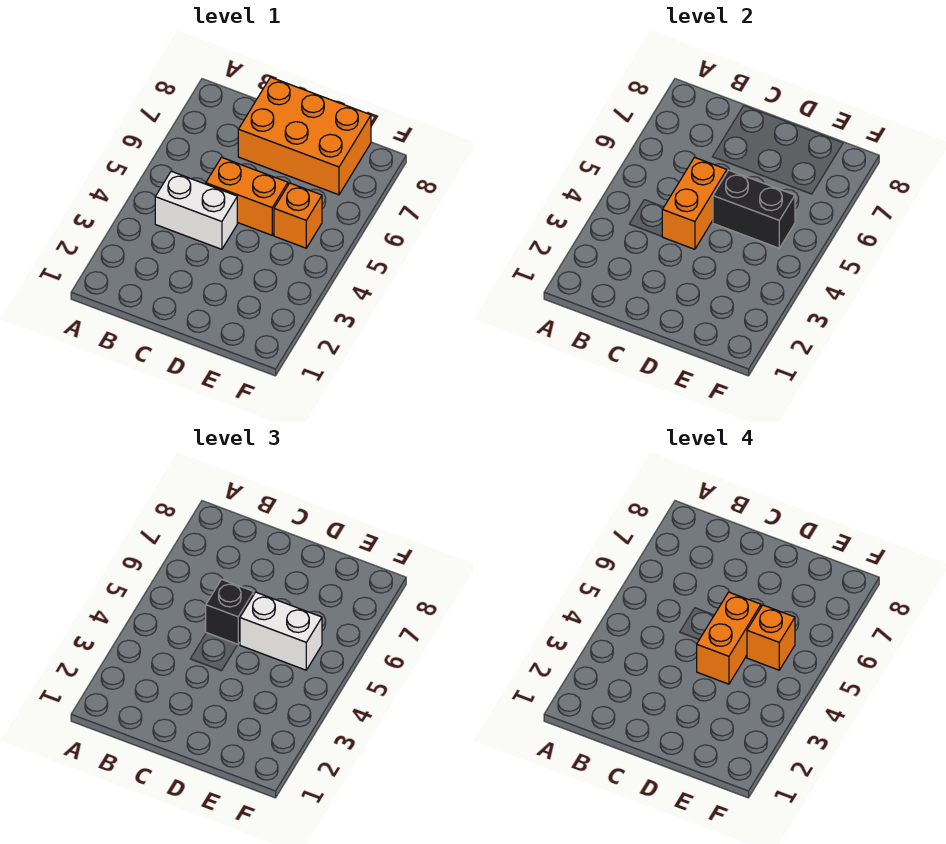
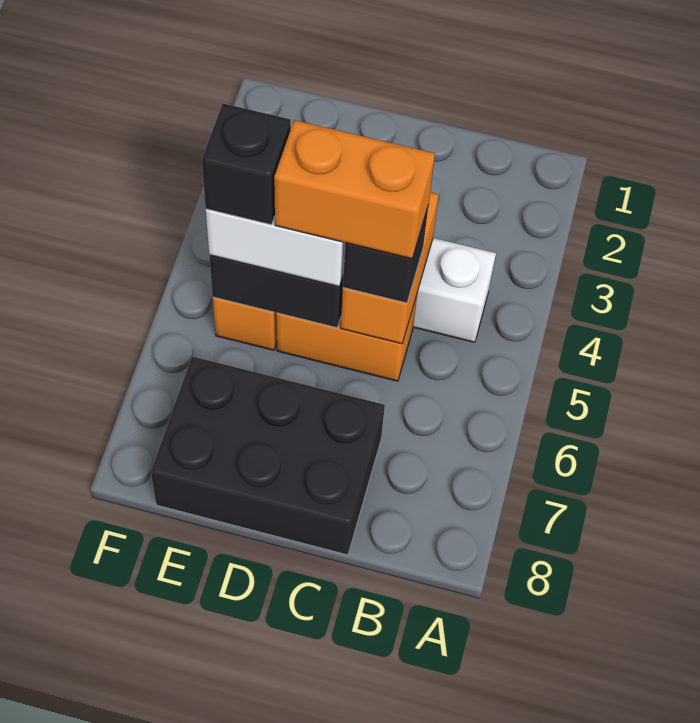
orange brick C7:E8 level 1 -> black brick C7:E8 level 1
orange brick D4:D5 level 4 -> orange brick C5:D5 level 4
orange brick E5 level 4 -> black brick E5 level 4

